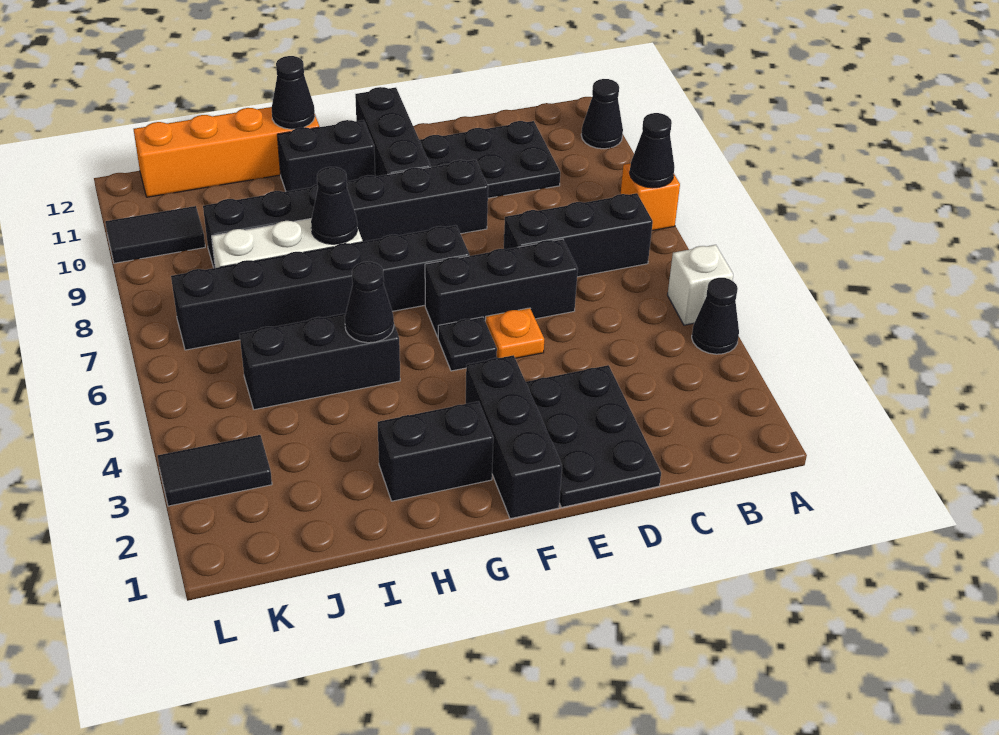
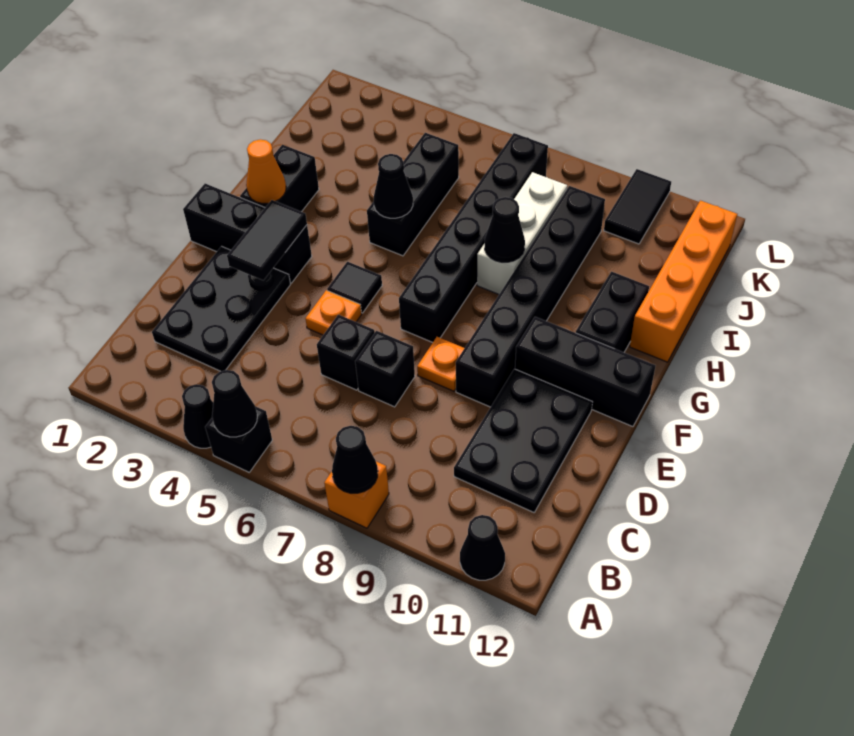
white brick A5 level 1 -> black brick A5 level 1
black brick B7:D7 level 1 -> black brick D7 level 1
black plate D1:E3 level 1 -> black plate C2:E3 level 1
black brick D6:F6 level 1 -> black brick D6 level 1
none -> orange plate E8 level 1
black plate F5 level 1 -> black tile F5 level 1
none -> orange cone G2 level 2
black cone H12 level 2 -> black cone A5 level 2
black tile K3:L3 level 1 -> black tile E3:F3 level 2

